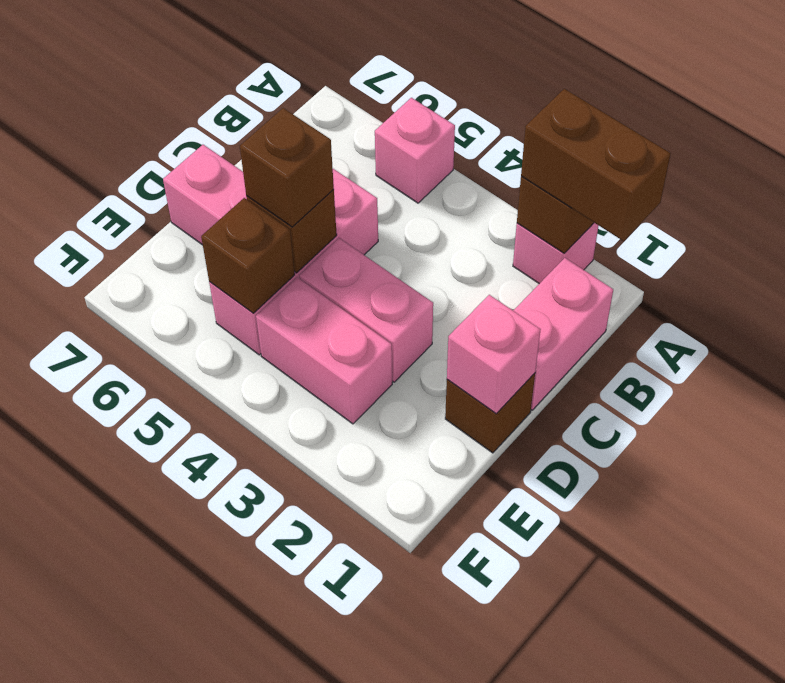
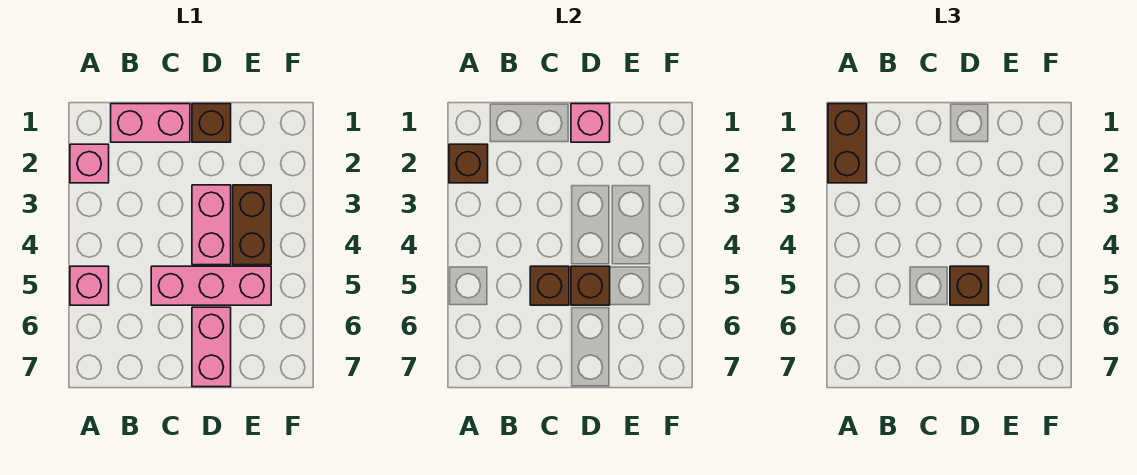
pink brick E3:E4 level 1 -> brown brick E3:E4 level 1
brown brick E5 level 2 -> brown brick C5 level 2

